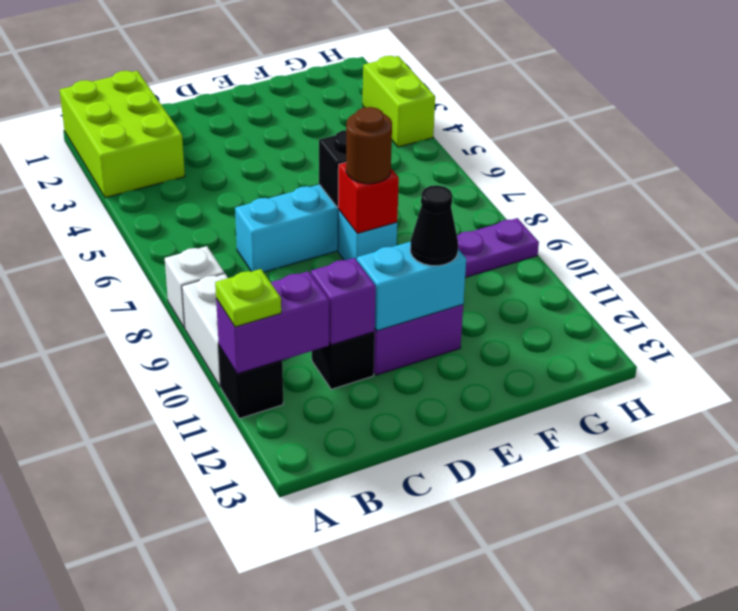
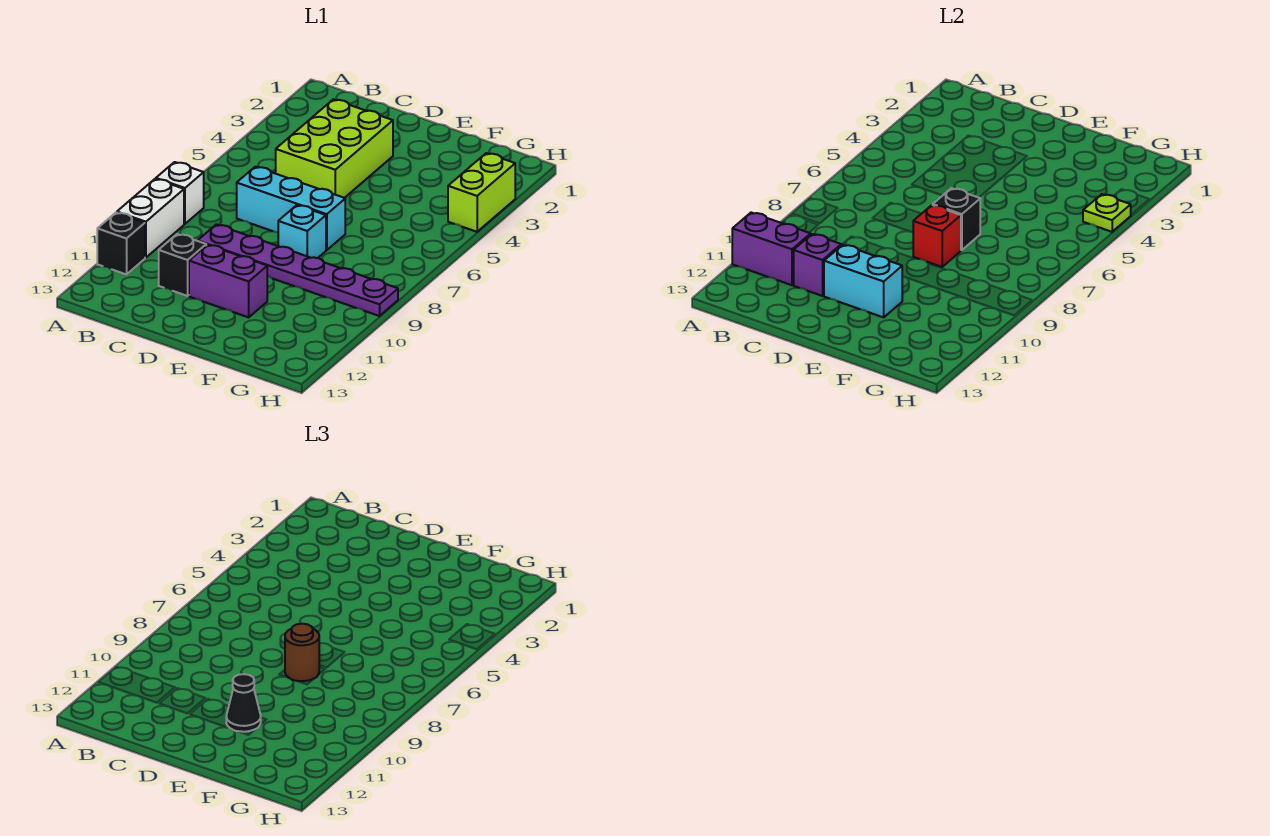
lime brick A1:B3 level 1 -> lime brick C3:D5 level 1
lime plate A11 level 3 -> lime plate H4 level 2

